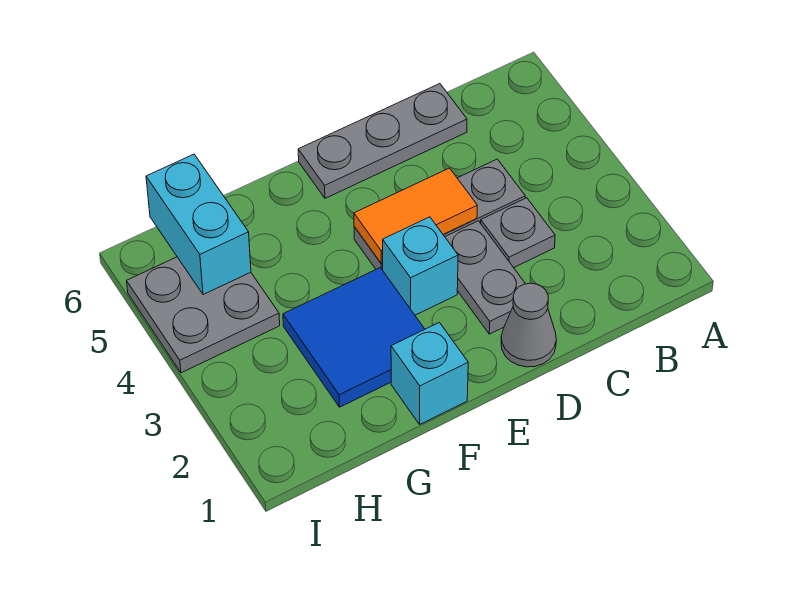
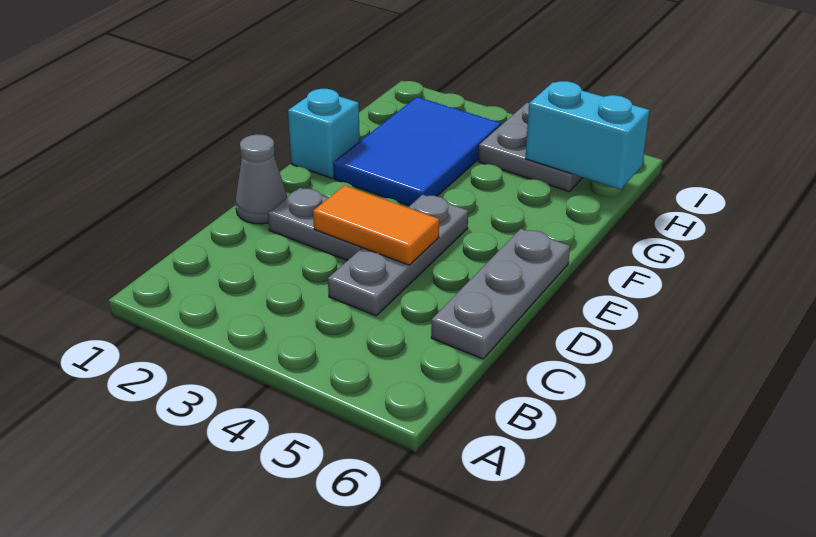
grey plate C3 level 1 -> none
orange tile D4:E4 level 2 -> orange tile D3:D4 level 2
cyan brick E3 level 1 -> none
blue tile F2:G3 level 1 -> blue tile F2:H3 level 1

